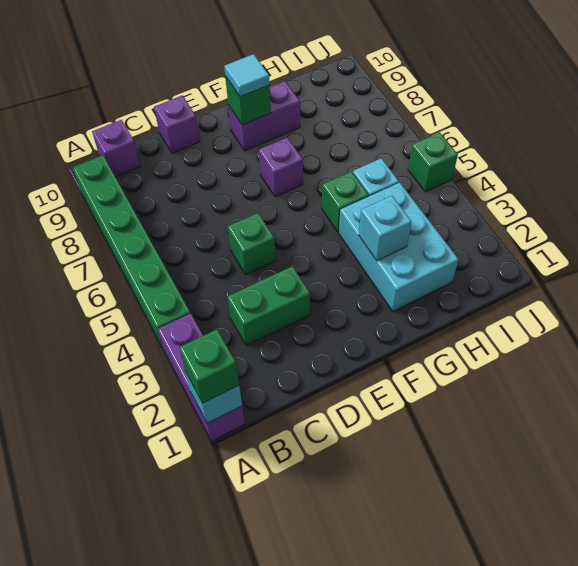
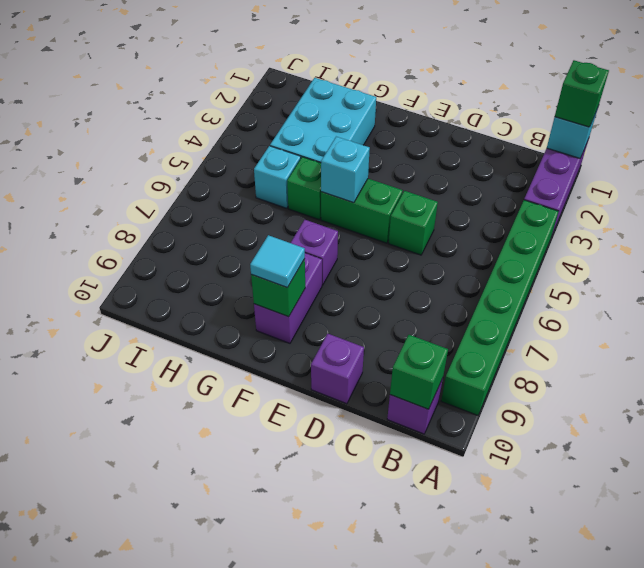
green brick C3:D3 level 1 -> green brick E5:F5 level 1
purple brick F9:G9 level 1 -> purple brick F8:F9 level 1
cyan brick G3 level 2 -> cyan brick F5 level 2
green brick J5 level 1 -> green brick B10 level 2

